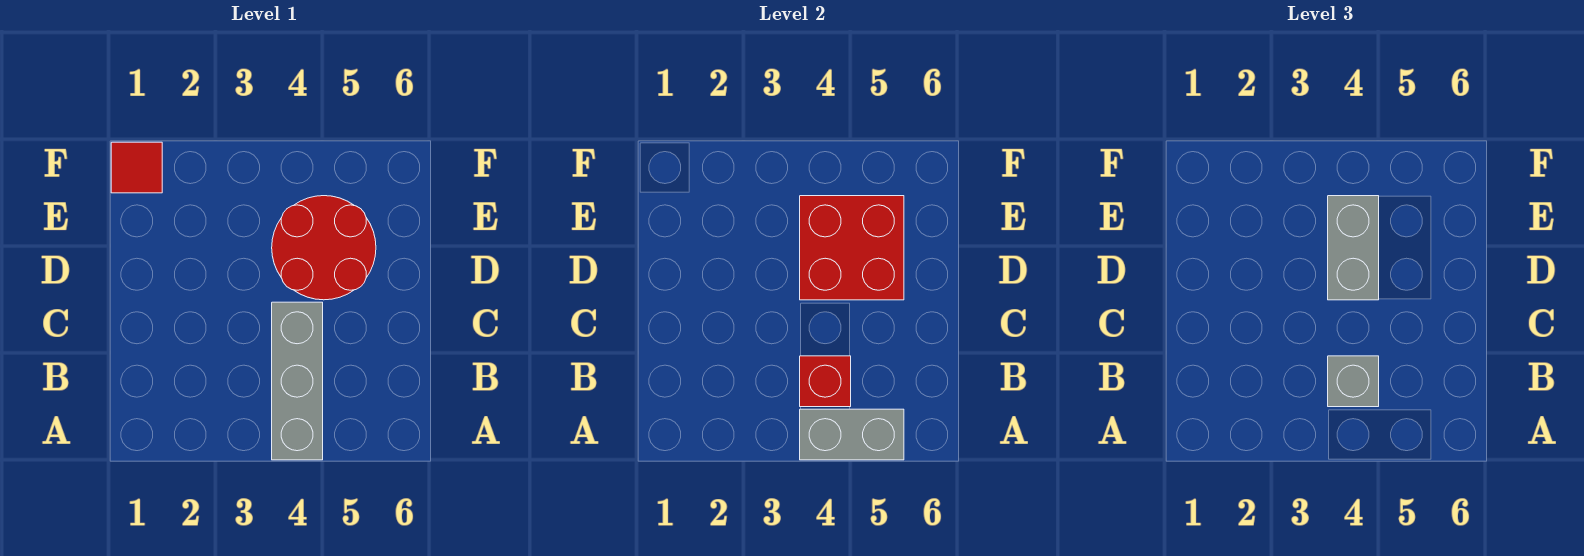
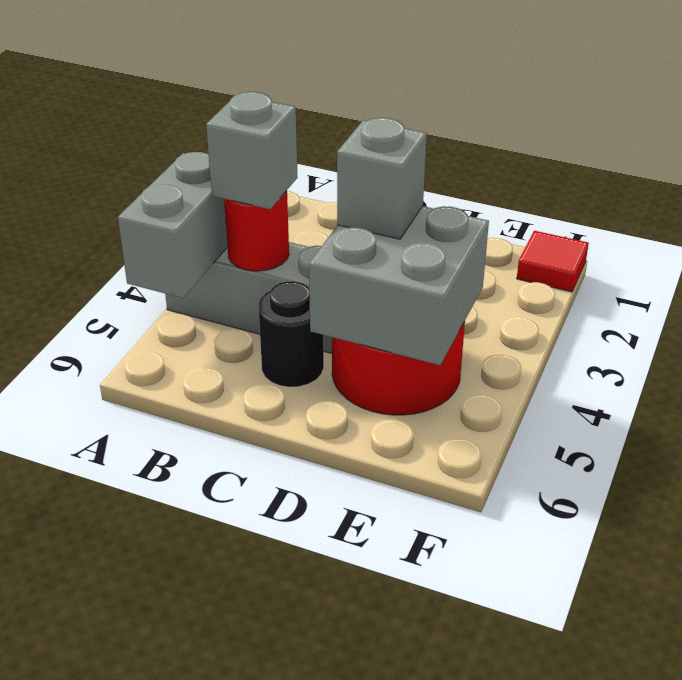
red brick B4 level 2 -> red round brick B4 level 2
none -> black round brick C5 level 1
red brick D4:E5 level 2 -> grey brick D4:E5 level 2
grey brick D4:E4 level 3 -> grey brick D4 level 3

